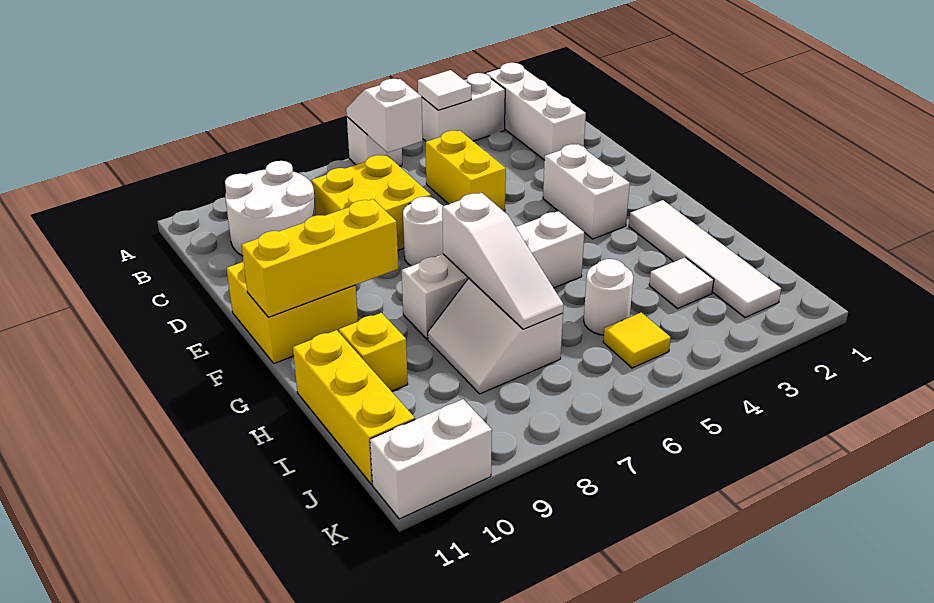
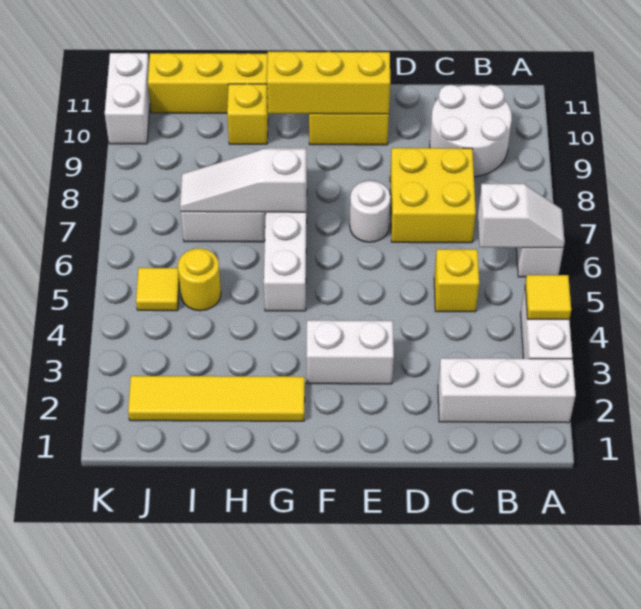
white tile A4 level 2 -> yellow tile A4 level 2
yellow brick C5:D5 level 1 -> yellow brick C5 level 1
yellow brick F9:F11 level 2 -> yellow brick E10:G10 level 2
white tile G2:J2 level 1 -> yellow tile G2:J2 level 1
white tile I3 level 1 -> none
white round brick I5 level 1 -> yellow round brick I5 level 1

